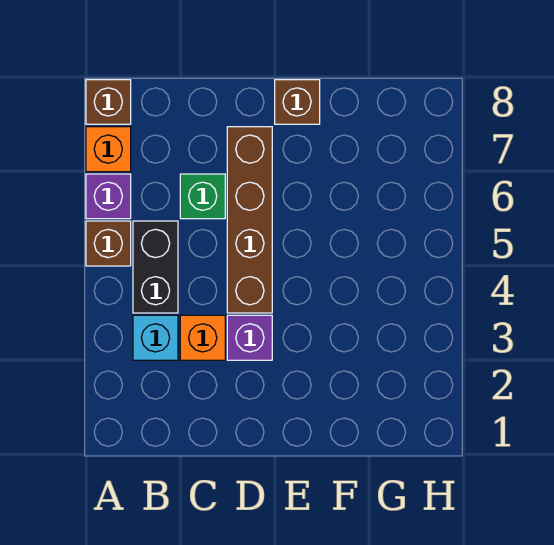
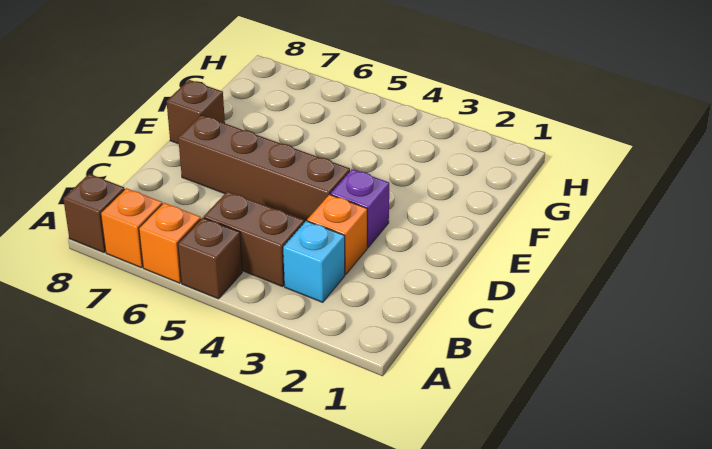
purple brick A6 level 1 -> orange brick A6 level 1
black brick B4:B5 level 1 -> brown brick B4:B5 level 1
green brick C6 level 1 -> none

